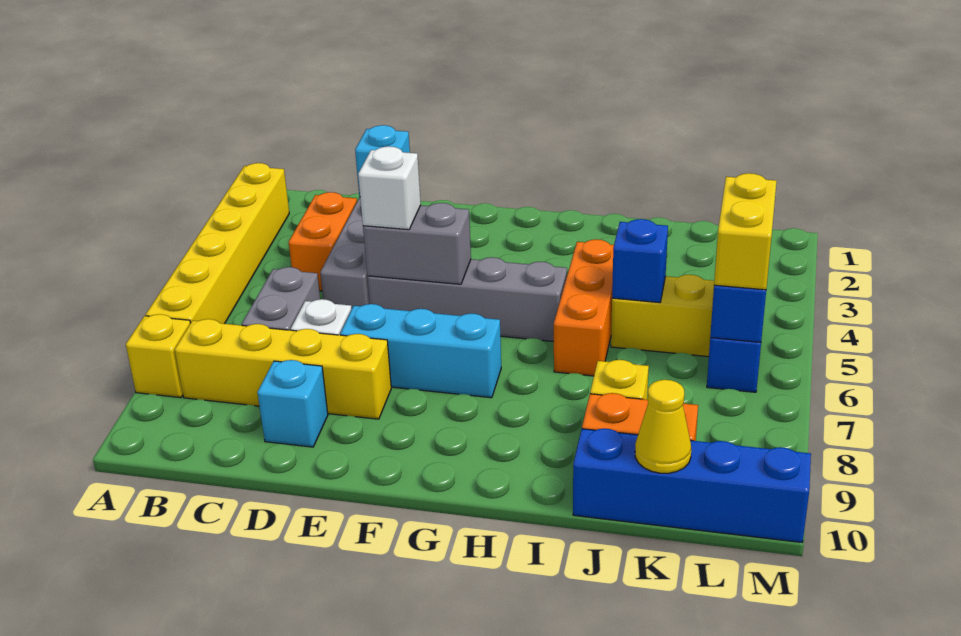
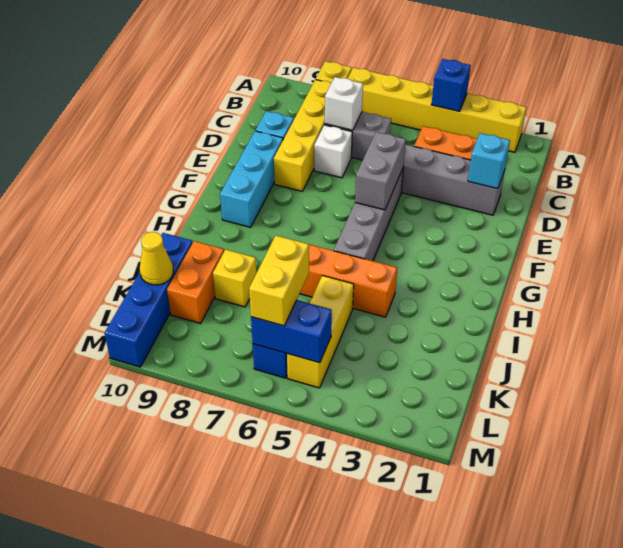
white brick E5 level 3 -> white brick C7 level 2
cyan brick E7:G7 level 1 -> cyan brick E9:G9 level 1
blue brick J5 level 2 -> blue brick A4 level 2
yellow brick L5:L6 level 3 -> yellow brick K6:L6 level 3

